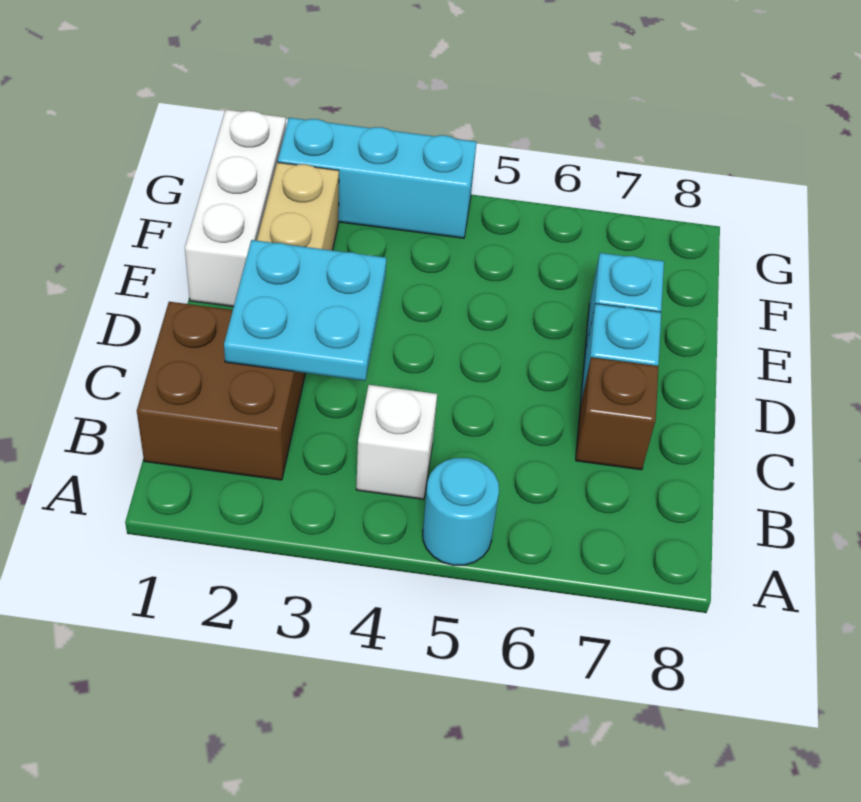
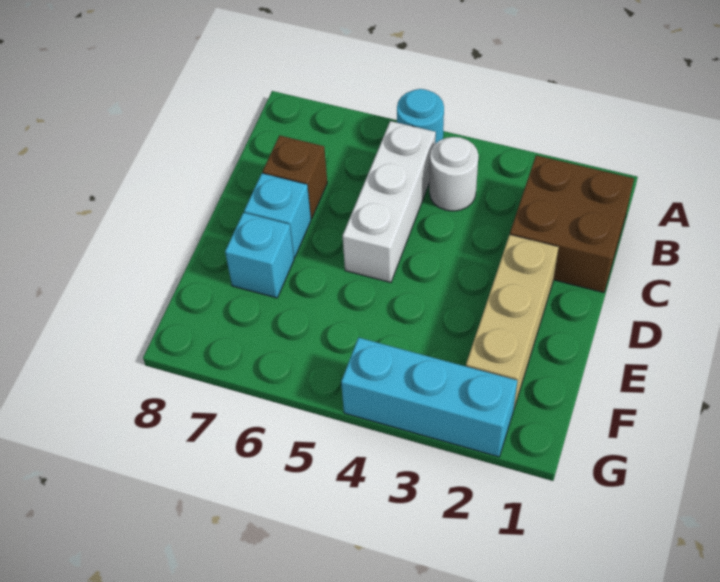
white brick B4 level 1 -> white round brick B4 level 1
cyan plate C2:D3 level 2 -> none
white brick E1:G1 level 1 -> white brick B5:D5 level 1

